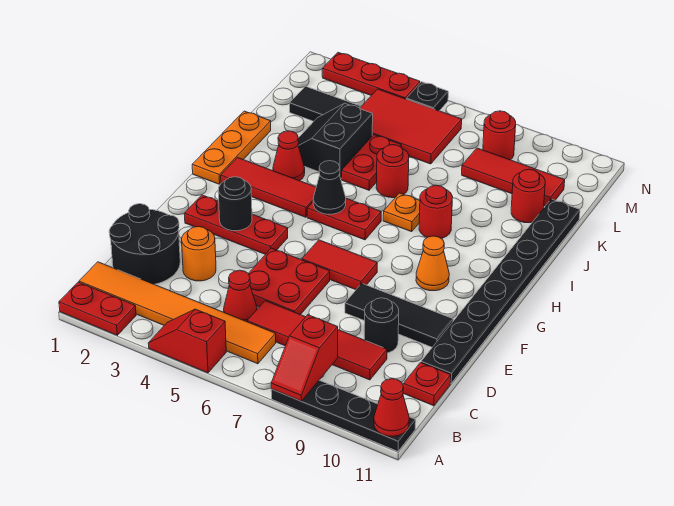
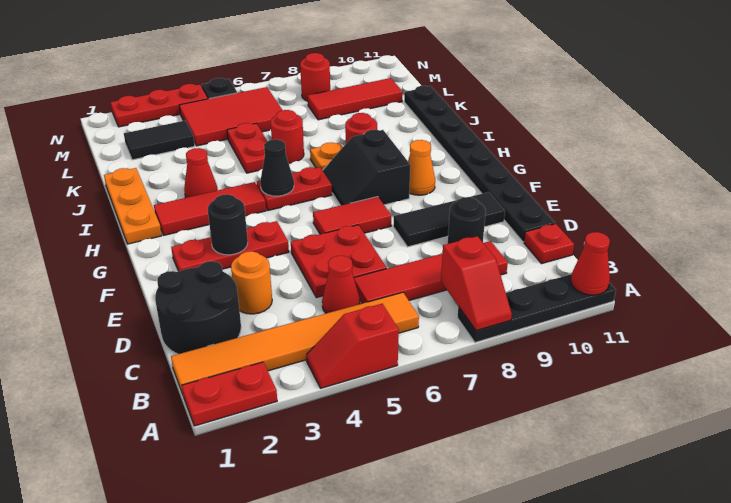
black slope J3:K4 level 1 top 4 -> black slope G7:H8 level 1 top 8
red round brick K10 level 1 -> none

